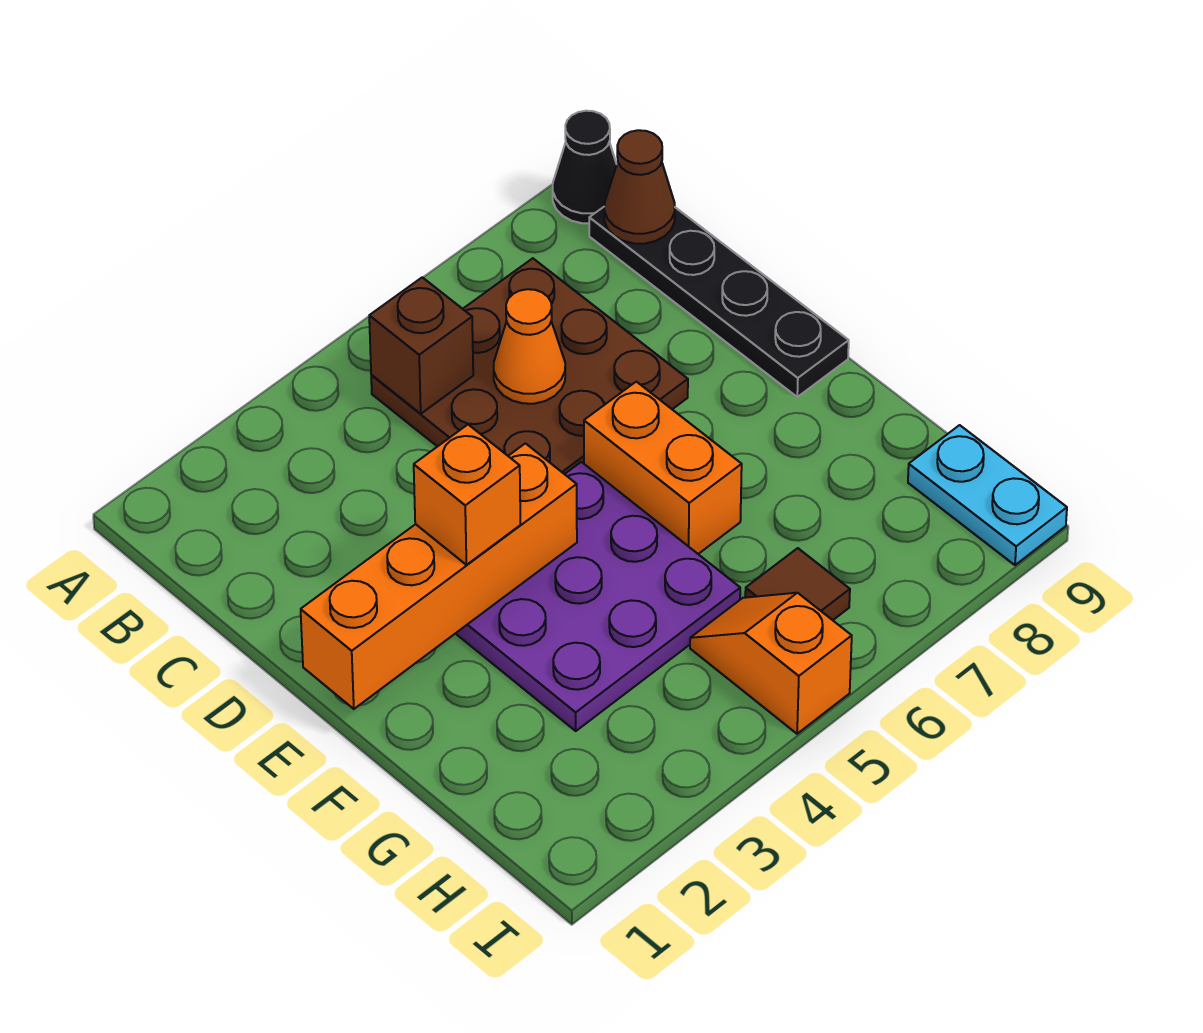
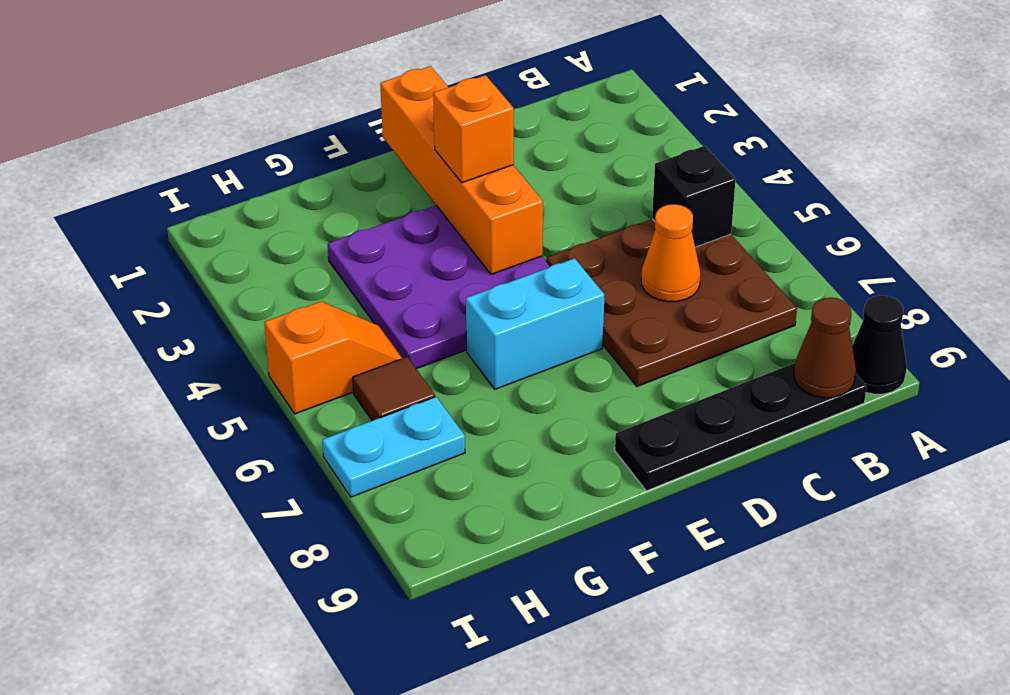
brown brick B5 level 2 -> black brick B5 level 2
orange brick E6:F6 level 1 -> cyan brick E6:F6 level 1
cyan plate H9:I9 level 1 -> cyan plate H7:I7 level 1

